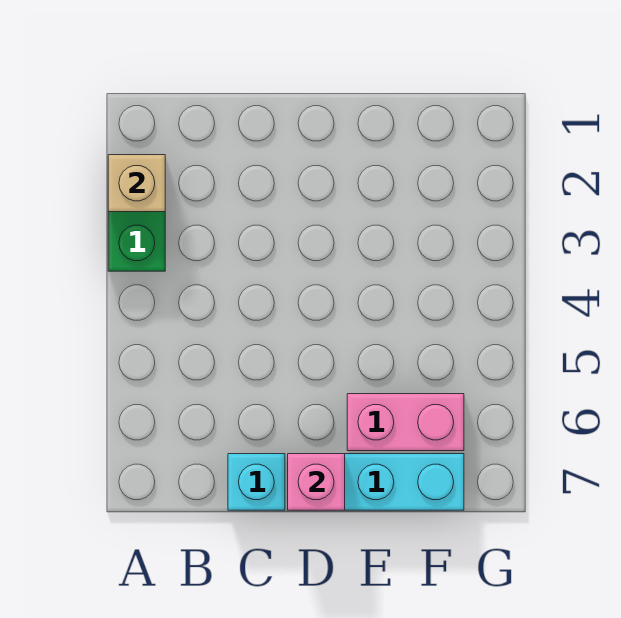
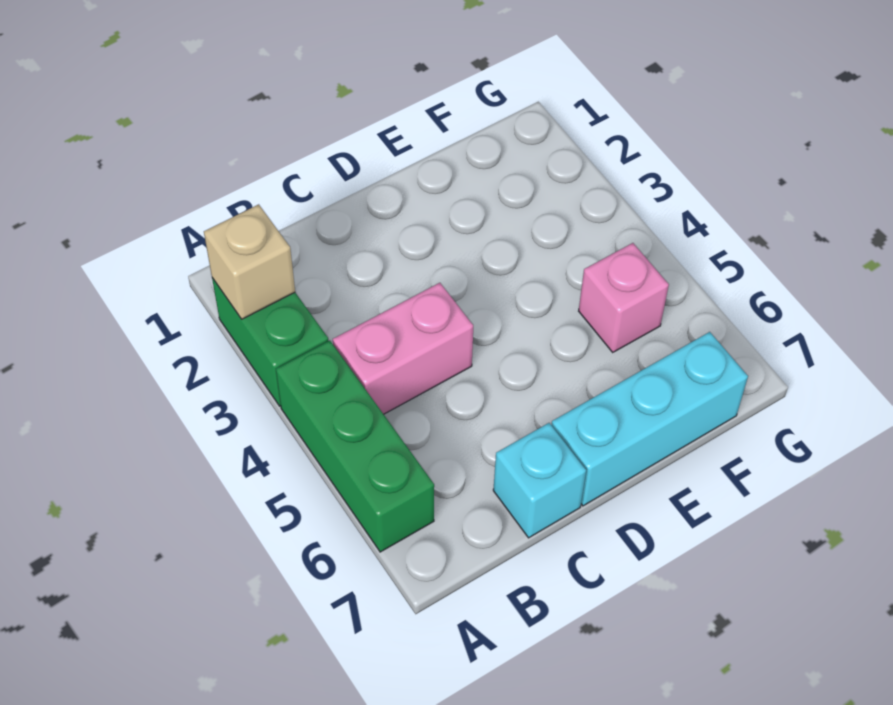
none -> green brick A4:A6 level 1
pink brick D7 level 2 -> pink brick F5 level 1
pink brick E6:F6 level 1 -> pink brick B4:C4 level 1

